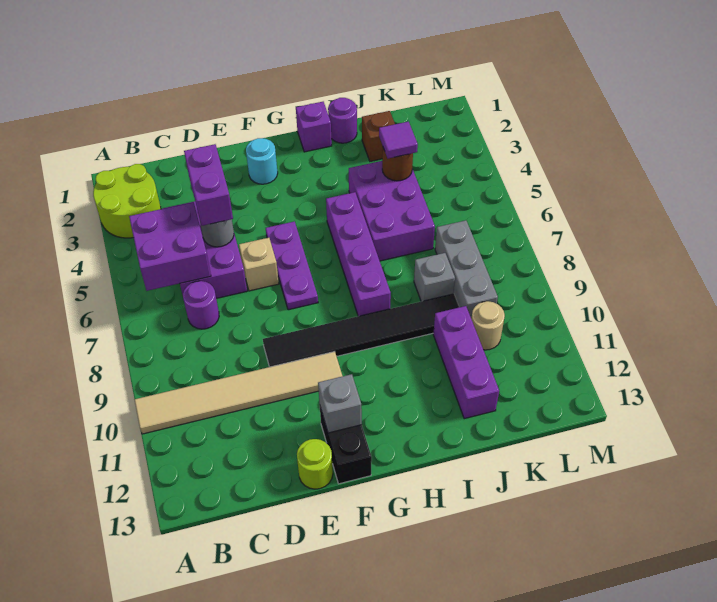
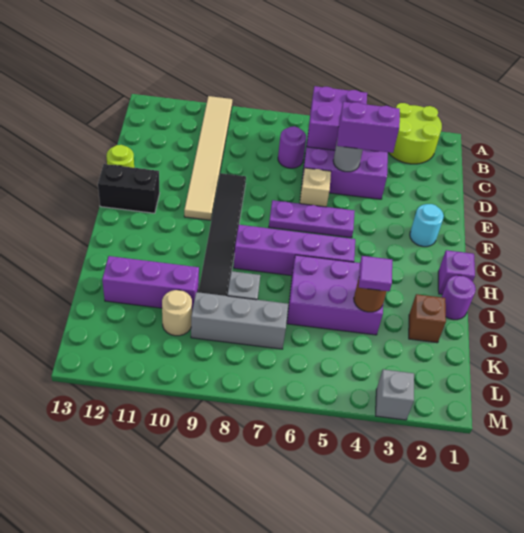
grey brick F12 level 2 -> grey brick M3 level 1

